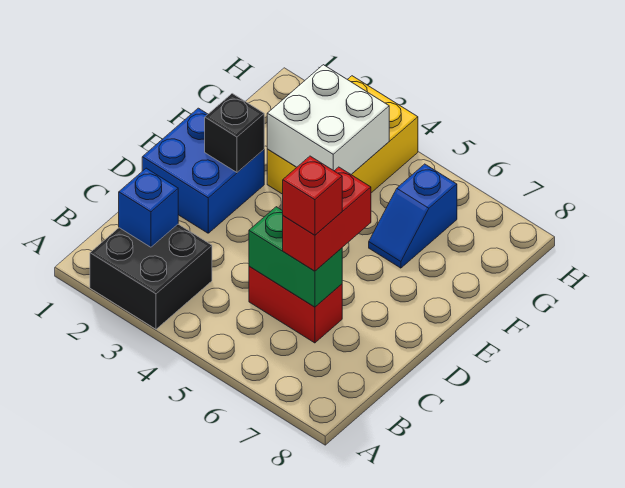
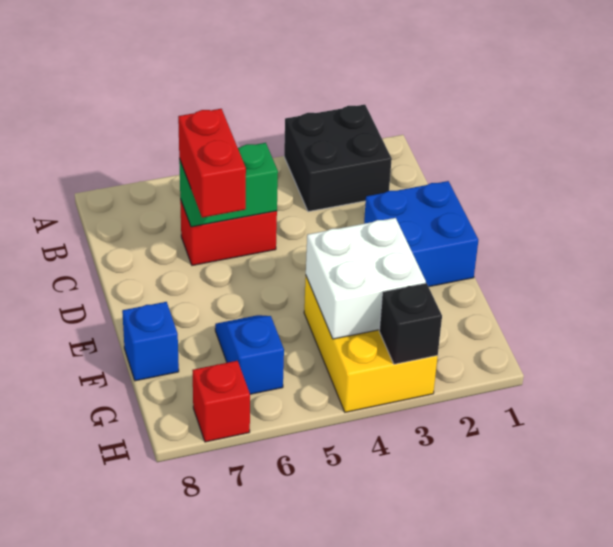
blue brick B2 level 2 -> blue brick F8 level 1
red brick C6 level 4 -> red brick H7 level 1
black brick E2 level 2 -> black brick H3 level 2

